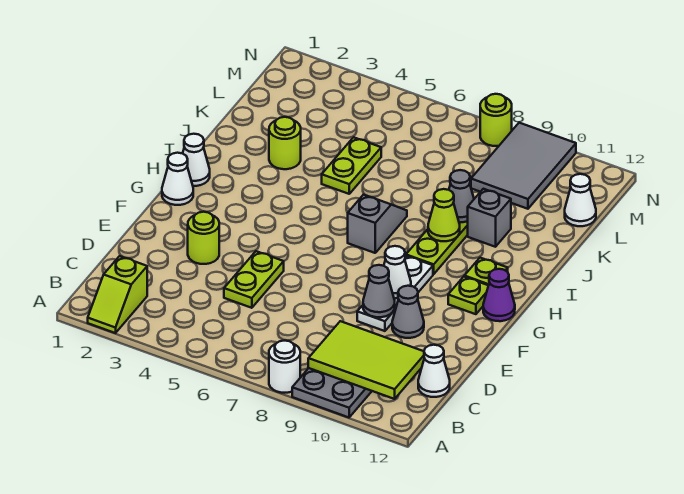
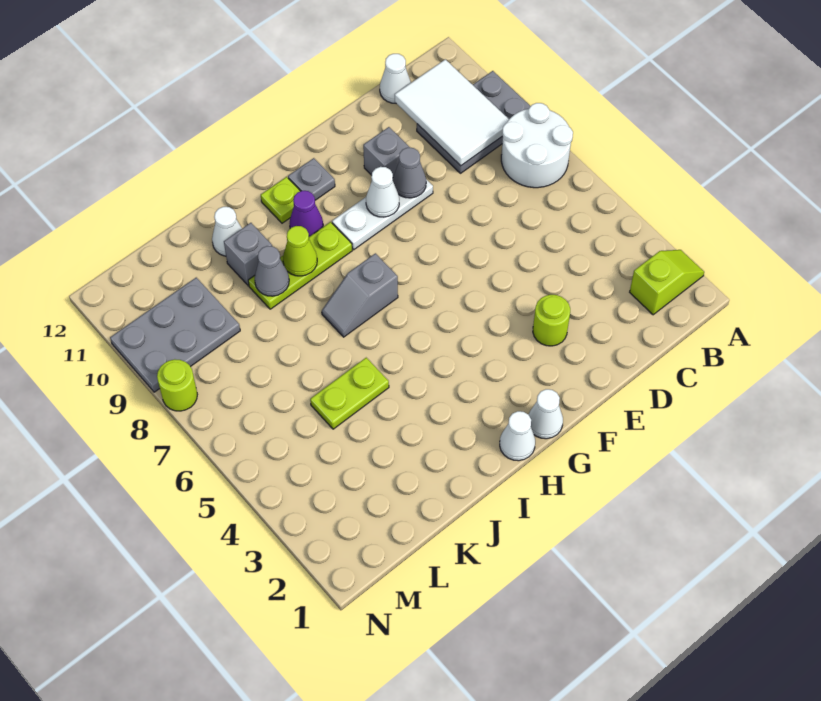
white round brick A8 level 1 -> white round brick A7:B8 level 1
lime tile B9:C11 level 2 -> white tile B9:C11 level 2
lime plate D5:E5 level 1 -> none
grey cone E10 level 1 -> grey brick E10 level 1
lime plate G11 level 1 -> grey plate G11 level 1
purple cone G12 level 1 -> purple cone H10 level 1
lime round brick J3 level 1 -> none
grey tile L9:N10 level 1 -> grey plate L9:N10 level 1
white cone L12 level 1 -> white cone J11 level 1

